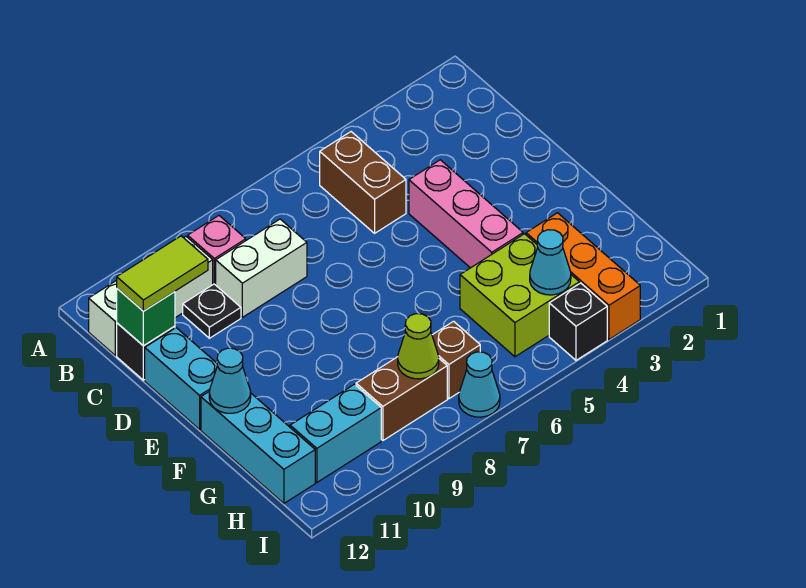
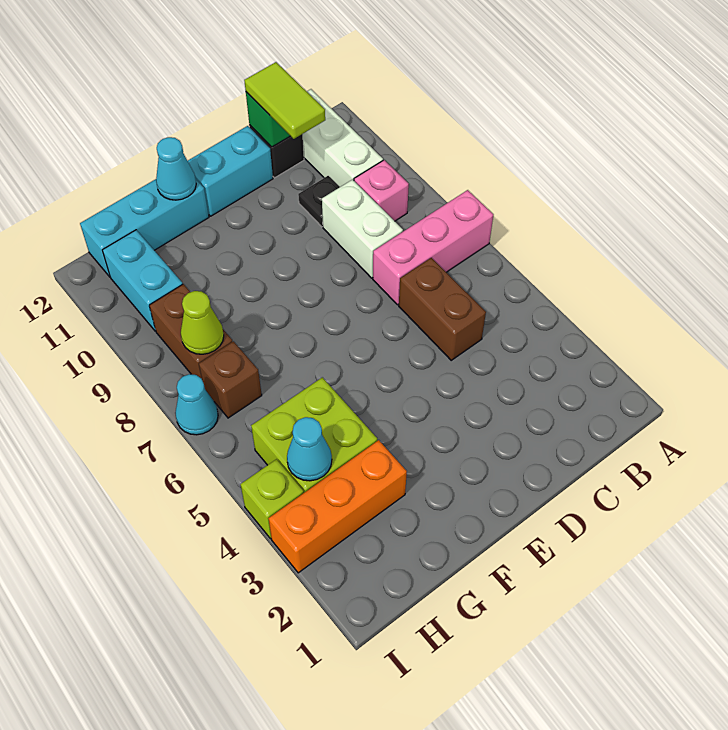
brown brick B5:C5 level 1 -> brown brick C5:C6 level 1
pink brick D4:F4 level 1 -> pink brick A7:C7 level 1
black brick I4 level 1 -> lime brick I4 level 1

